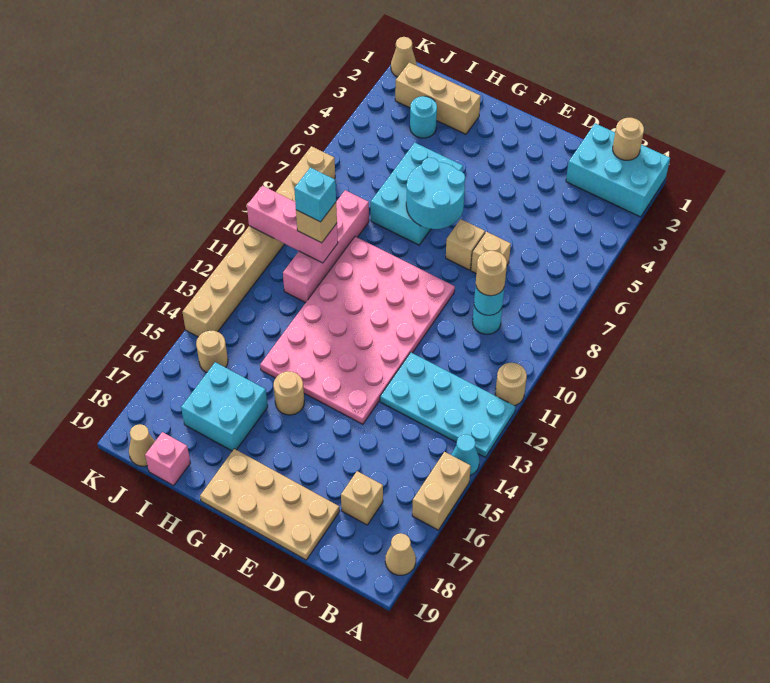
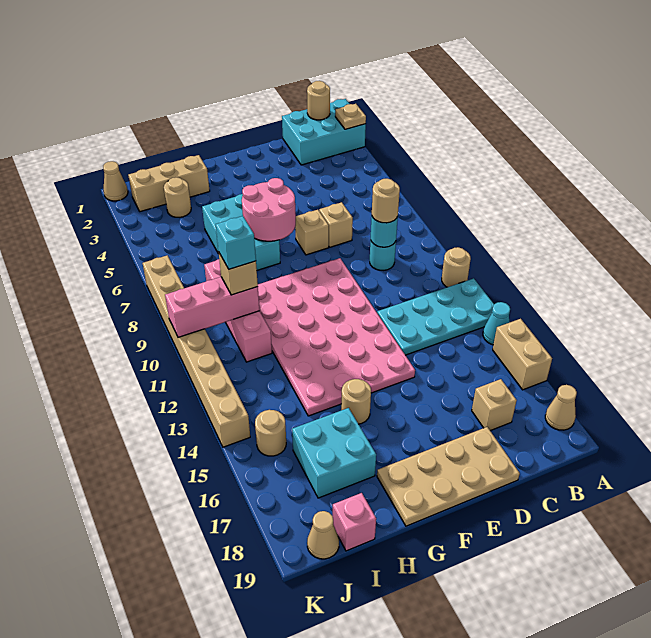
none -> tan plate A2 level 2
cyan round brick F6:G7 level 2 -> pink round brick F6:G7 level 2
cyan round brick I3 level 1 -> tan round brick I3 level 1

